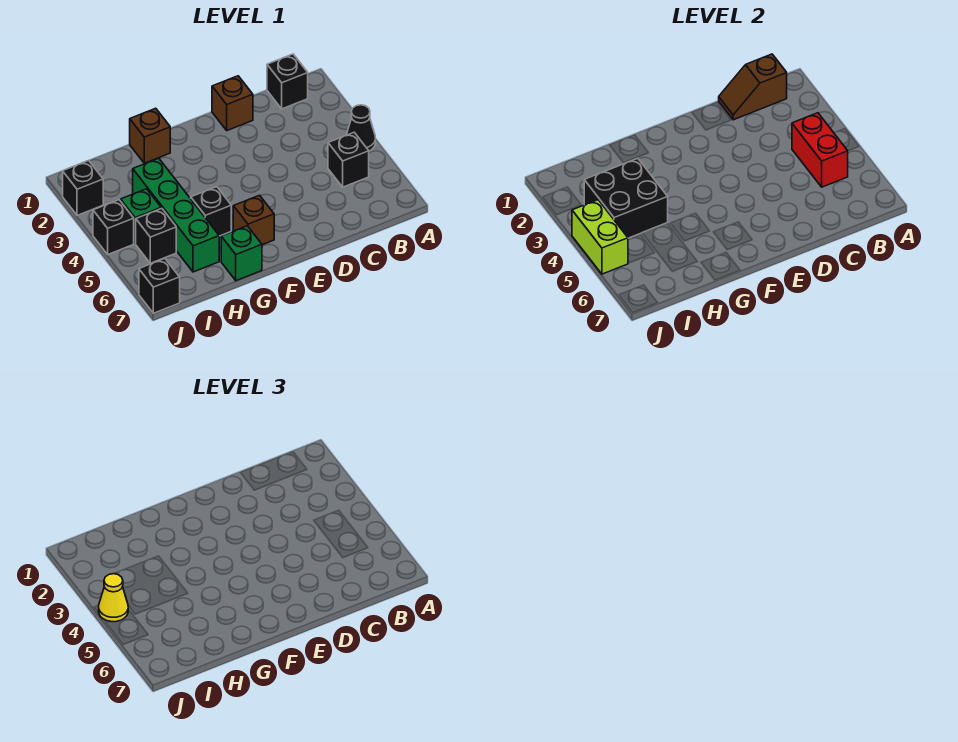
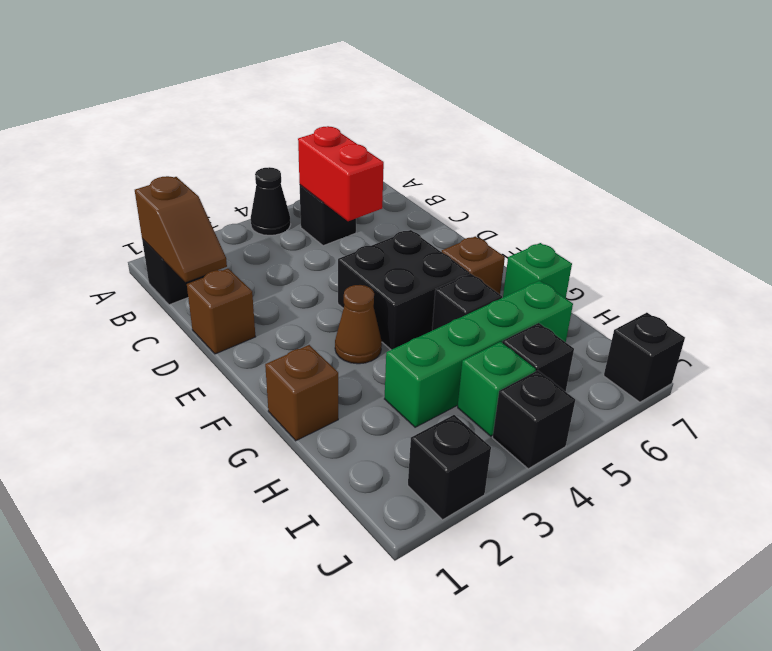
red brick B4:B5 level 2 -> red brick B5:C5 level 2
none -> brown cone F3 level 1
black brick H3:I4 level 2 -> black brick E4:F5 level 1
lime brick J4:J5 level 2 -> none
yellow cone J4 level 3 -> none

